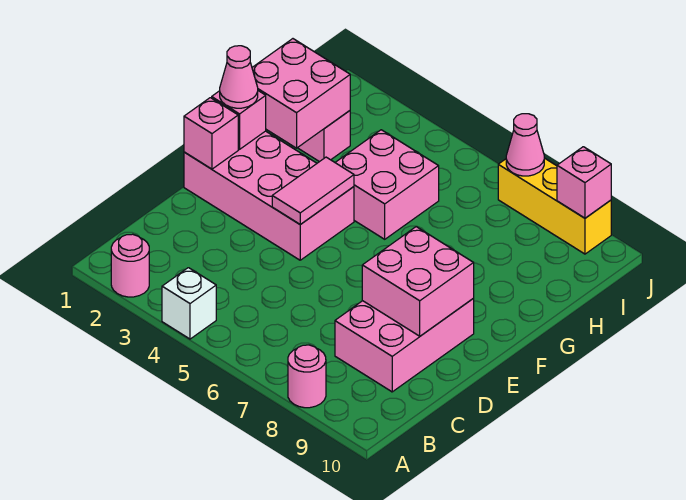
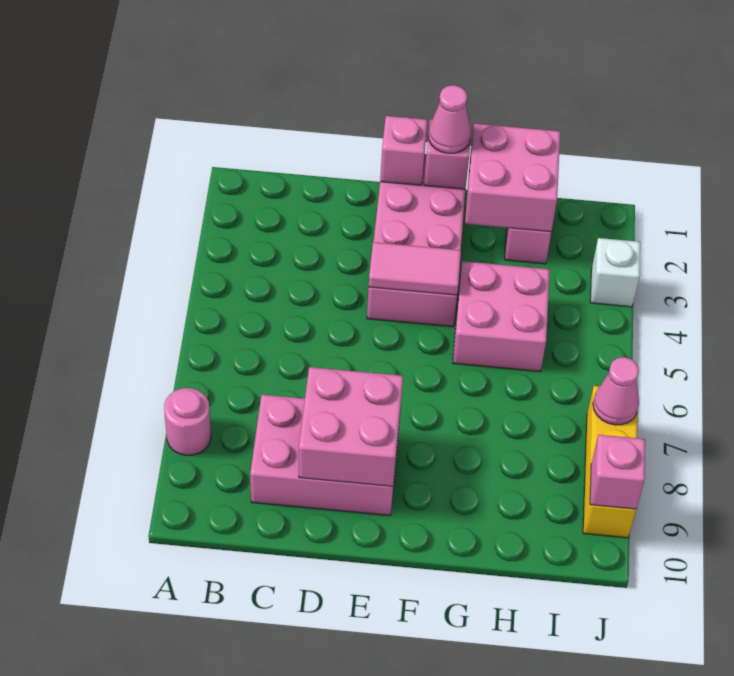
pink round brick A2 level 1 -> none
white brick A4 level 1 -> white brick J3 level 1

